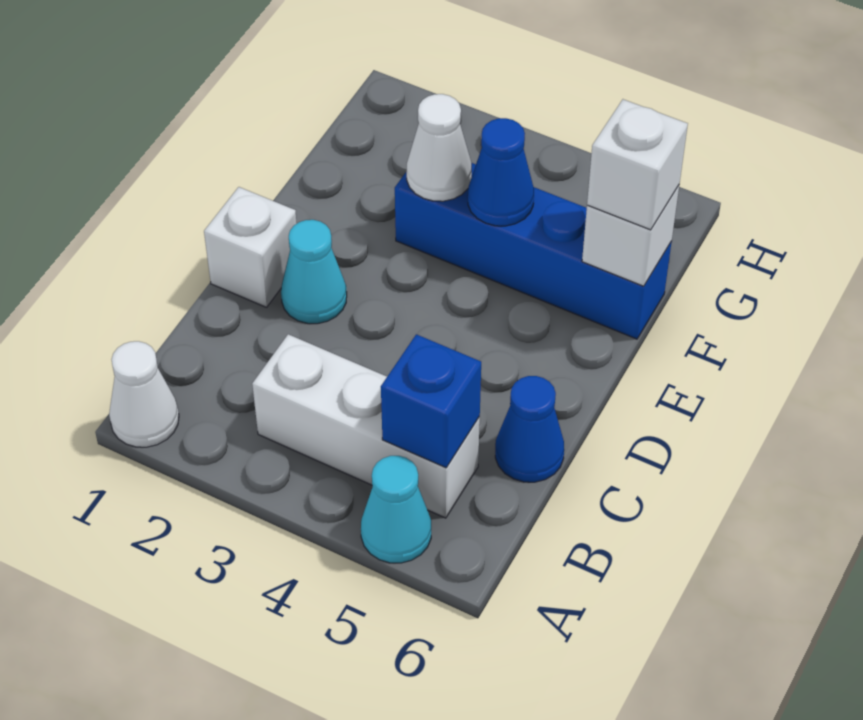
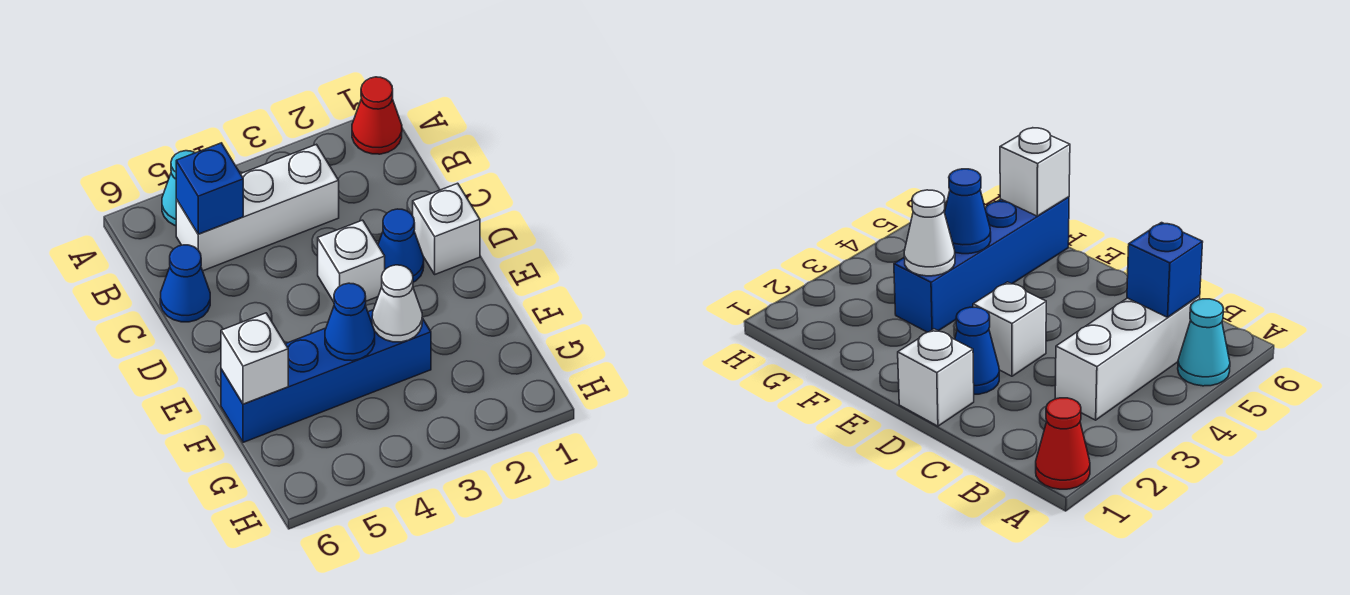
white cone A1 level 1 -> red cone A1 level 1
cyan cone D2 level 1 -> blue cone D2 level 1
white brick F6 level 3 -> white brick D3 level 1

